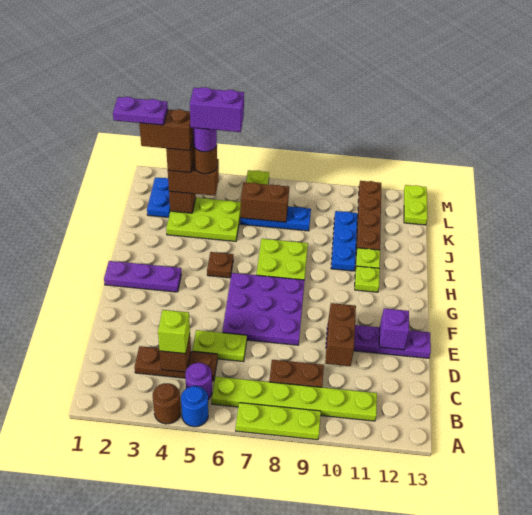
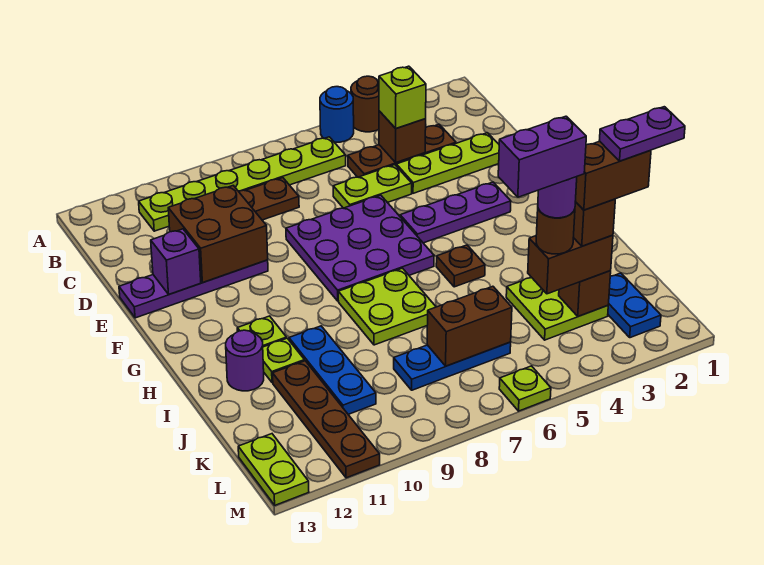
lime plate A7:A9 level 1 -> lime plate D2:D4 level 1
purple round brick B5 level 1 -> purple round brick I12 level 1
brown brick D10:E10 level 2 -> brown brick D10:E11 level 2
purple plate G1:G3 level 1 -> purple plate F3:F5 level 1
lime plate J3:K5 level 1 -> lime plate J3:K4 level 1

